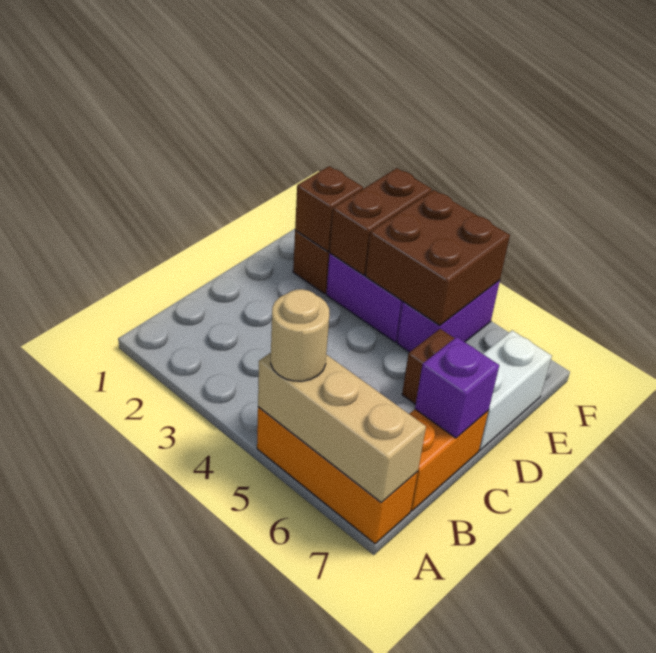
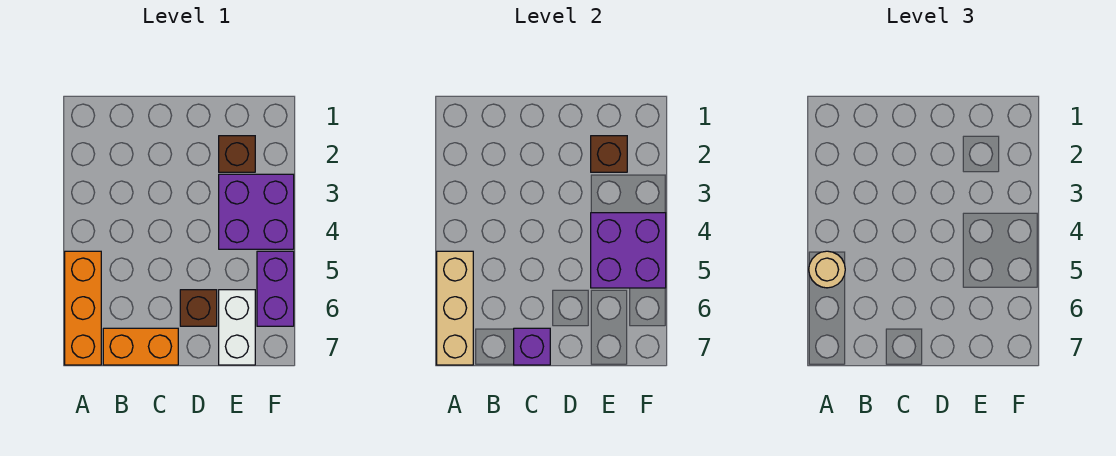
white brick D7:E7 level 1 -> white brick E6:E7 level 1
brown brick E3:F3 level 2 -> none
brown brick E4:F5 level 2 -> purple brick E4:F5 level 2
purple brick E5:F5 level 1 -> purple brick F5:F6 level 1

